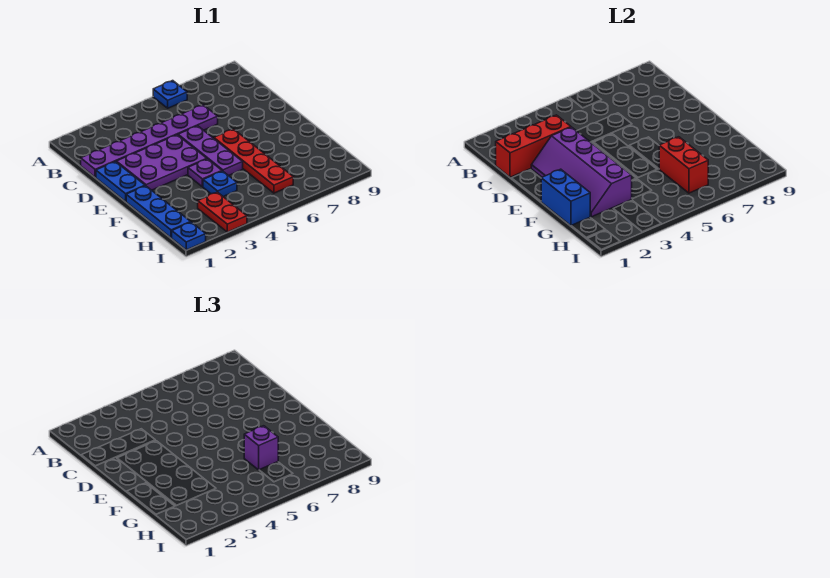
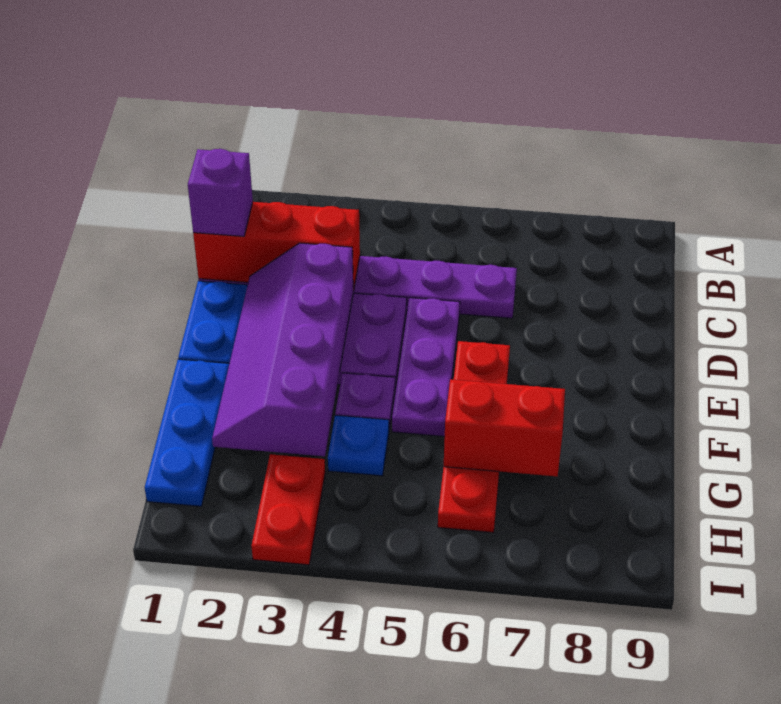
blue plate A6 level 1 -> none
blue brick F1:G1 level 2 -> none
red brick G6:H6 level 2 -> red brick G6:G7 level 2
purple brick G6 level 3 -> purple brick C1 level 3
blue plate I1 level 1 -> none

